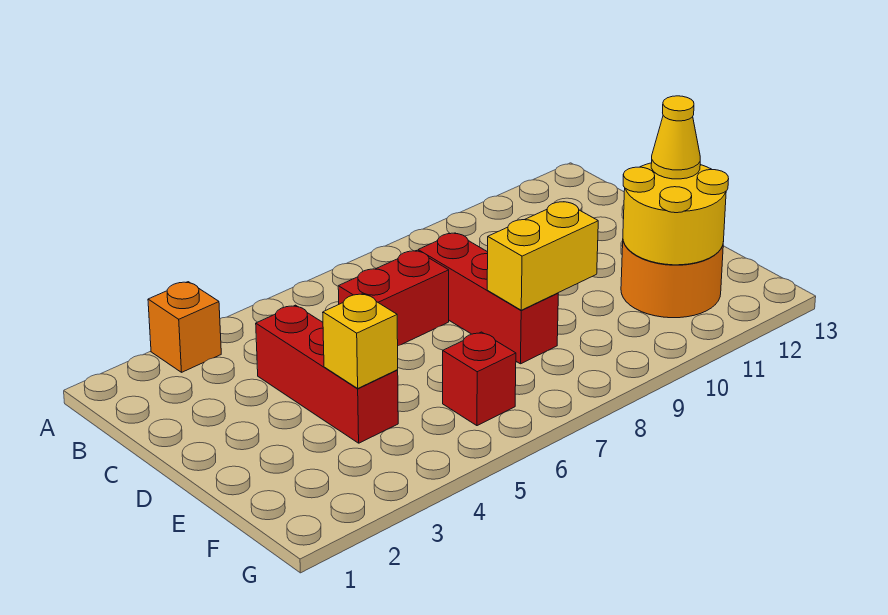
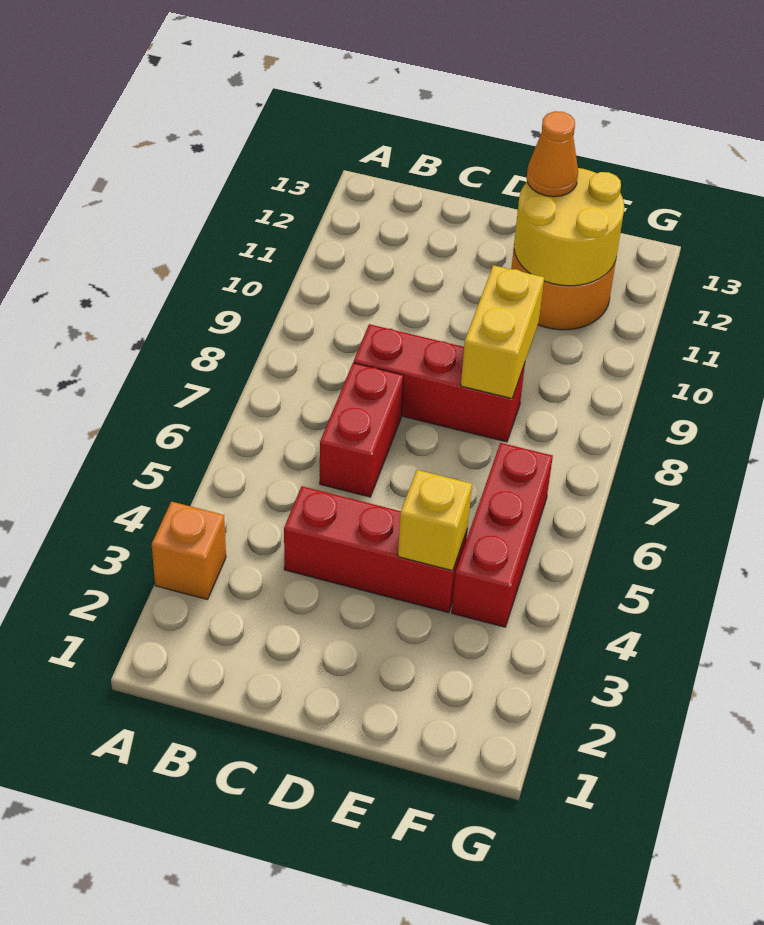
yellow cone E12 level 3 -> orange cone E12 level 3
red brick F6 level 1 -> red brick F4:F6 level 1

